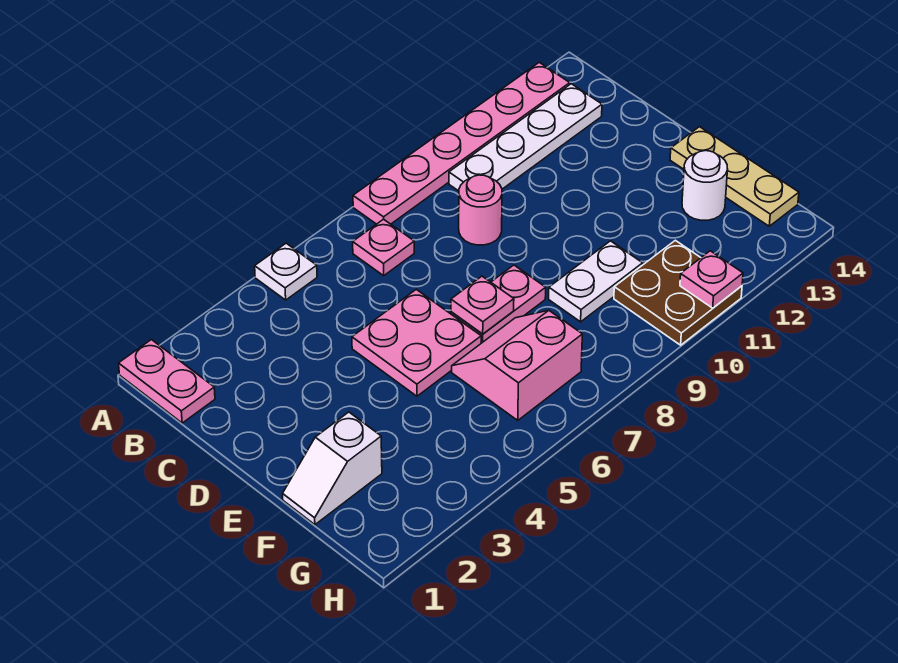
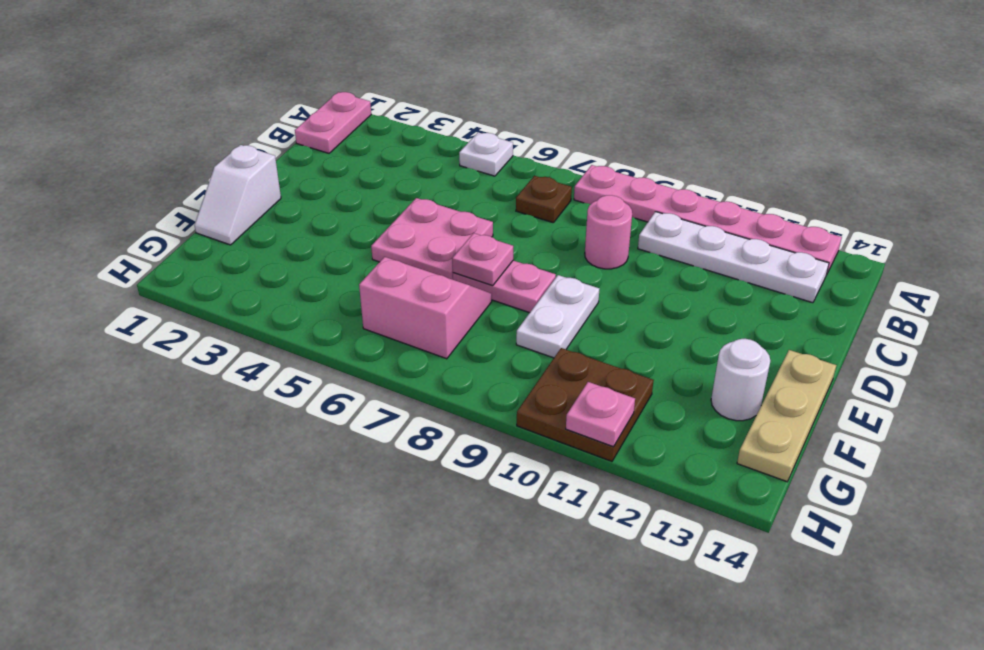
pink plate B7 level 1 -> brown plate B7 level 1
white slope F1:F2 level 1 top 2 -> white slope E1:F1 level 1 top E
white plate F9:F10 level 1 -> white plate E9:F9 level 1

